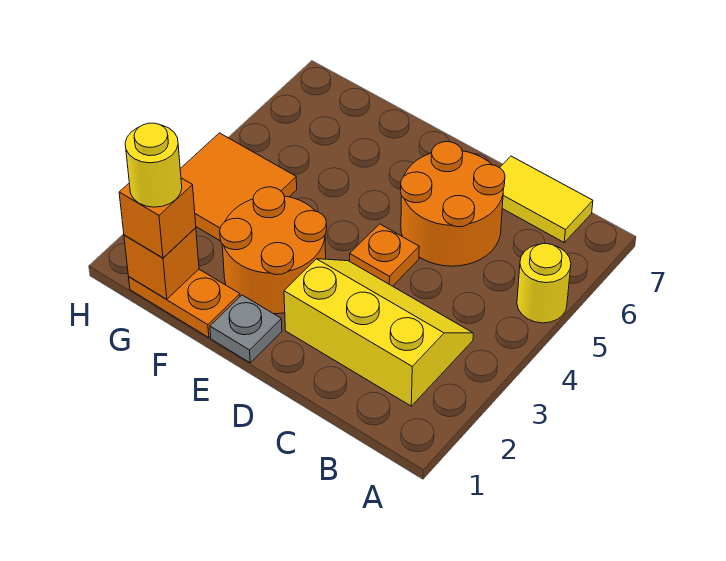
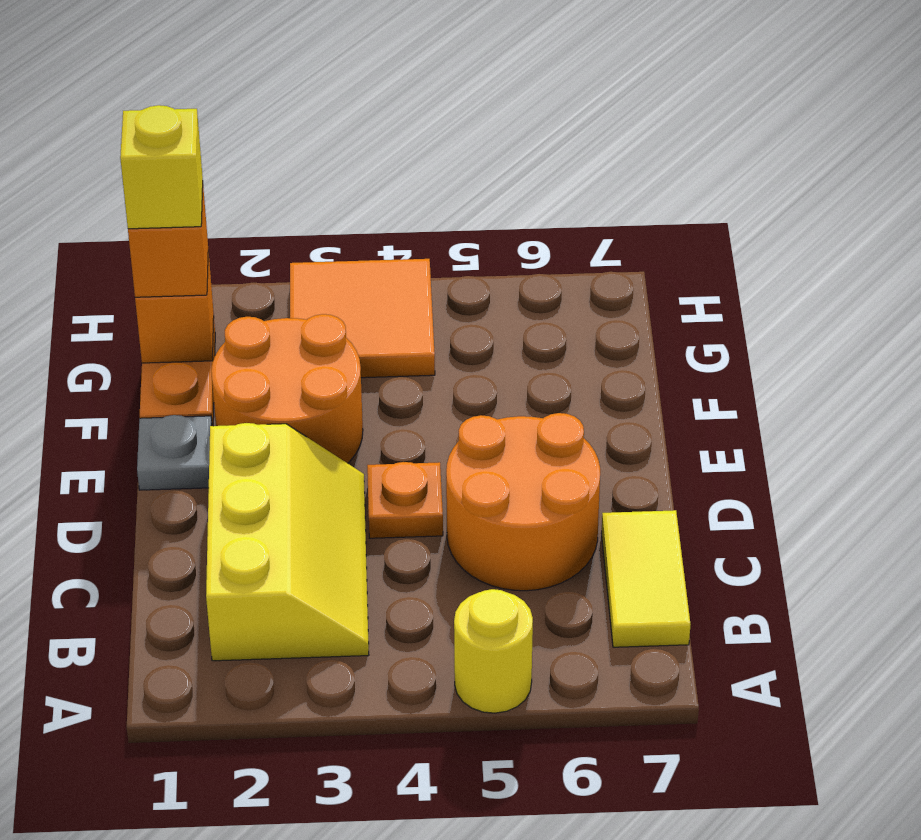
yellow round brick G1 level 4 -> yellow brick G1 level 4

